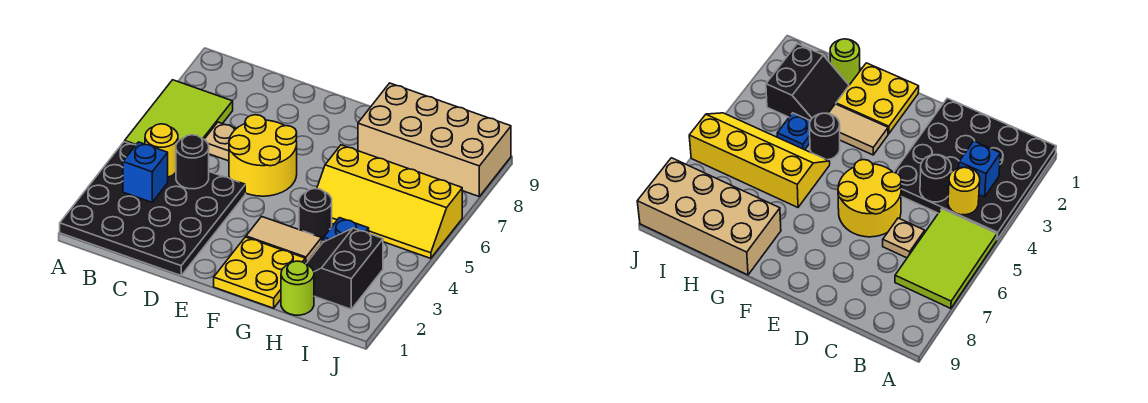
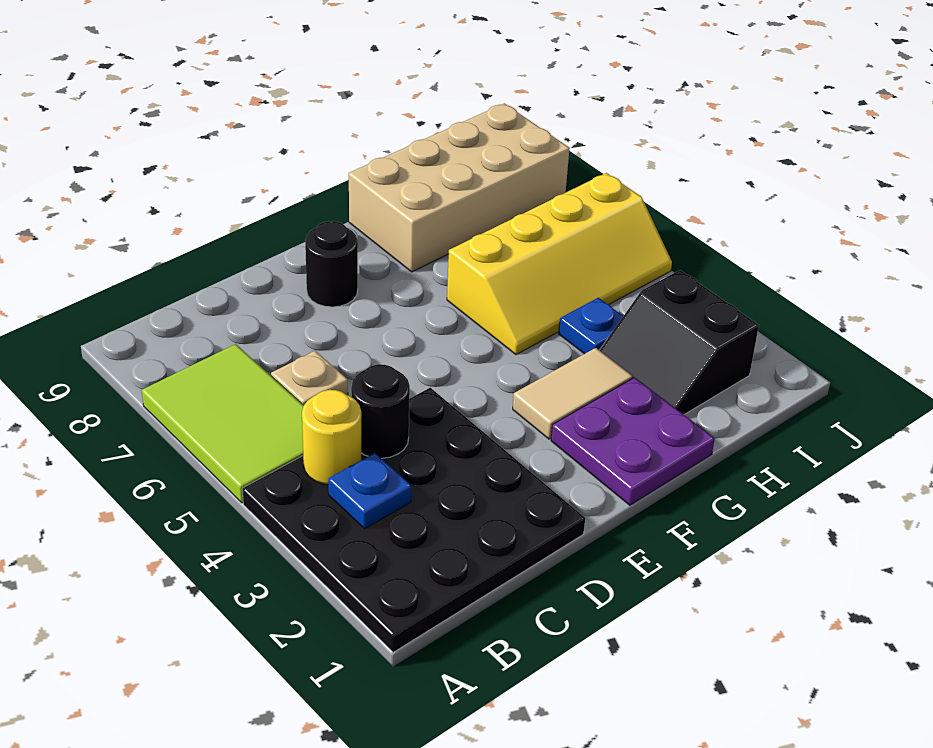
blue brick B3 level 2 -> blue plate B3 level 2
yellow round brick D5:E6 level 1 -> none
yellow plate F1:G2 level 1 -> purple plate F1:G2 level 1
black round brick G4 level 1 -> black round brick E8 level 1
lime round brick H1 level 1 -> none

